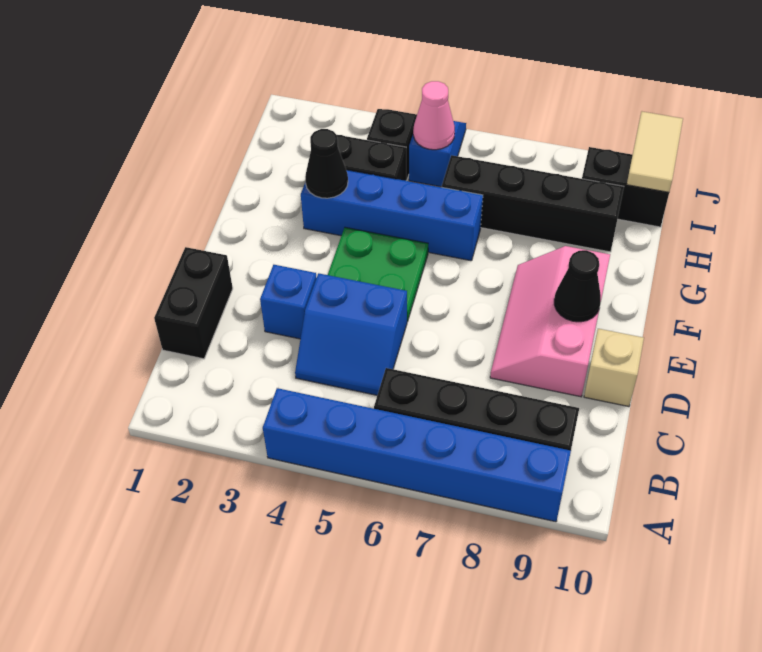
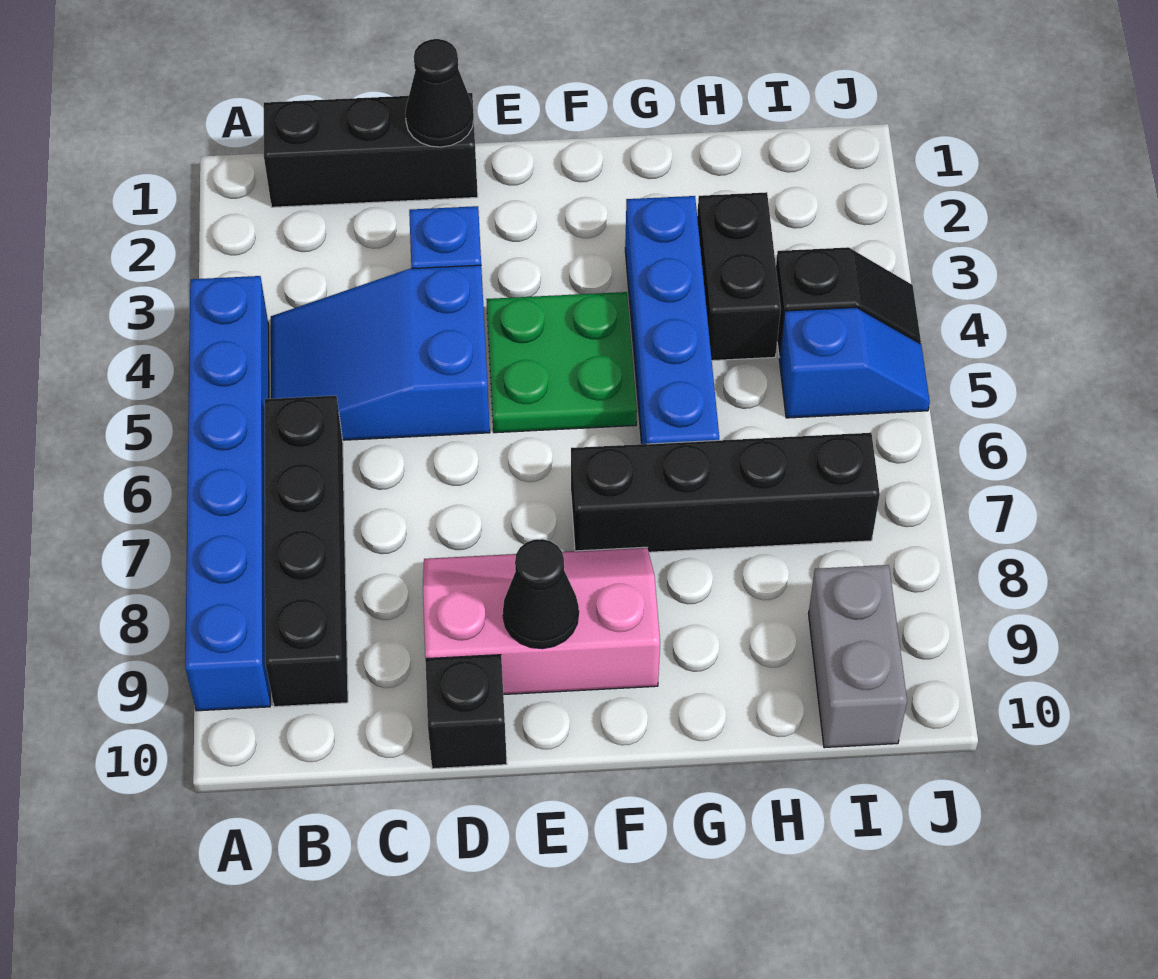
black brick C1:D1 level 1 -> black brick B1:D1 level 1
blue slope C4:D5 level 1 top D -> blue slope B4:D5 level 1 top D
tan brick D10 level 1 -> black brick D10 level 1
black cone G3 level 2 -> black cone D1 level 2
black brick H6:H9 level 1 -> black brick F7:I7 level 1
pink cone I5 level 2 -> none
black brick I9:I10 level 1 -> grey brick I9:I10 level 1
tan tile I10:J10 level 2 -> none

